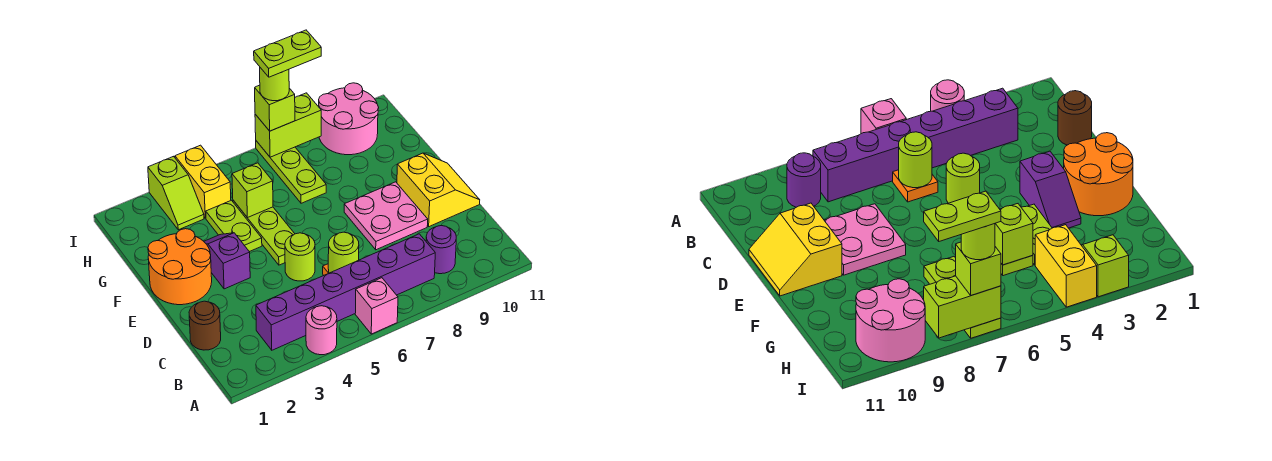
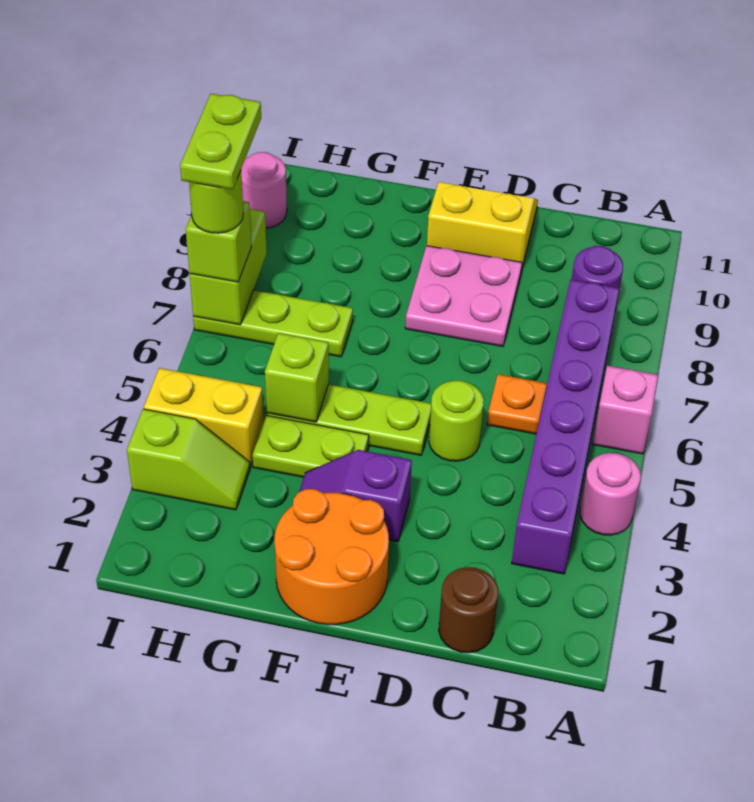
lime round brick C6 level 2 -> none
pink round brick H9:I10 level 1 -> pink round brick I10 level 1

